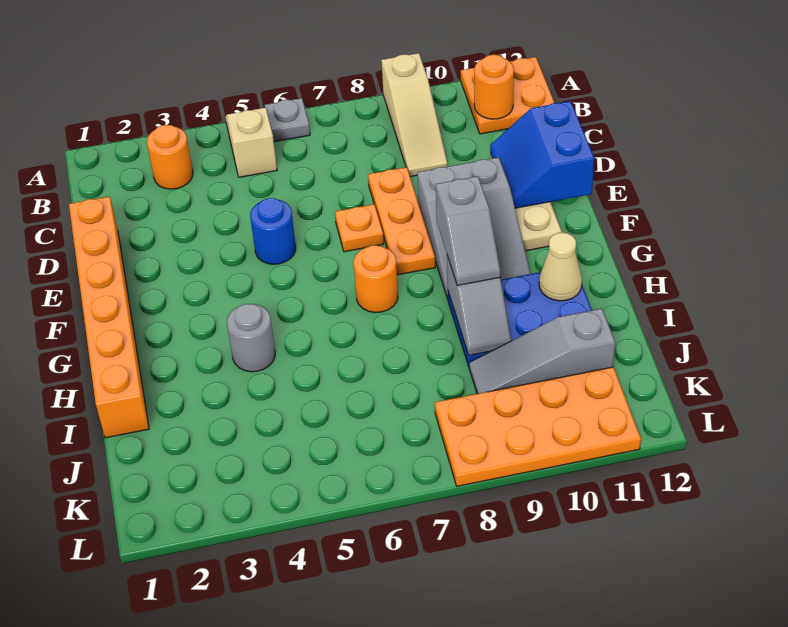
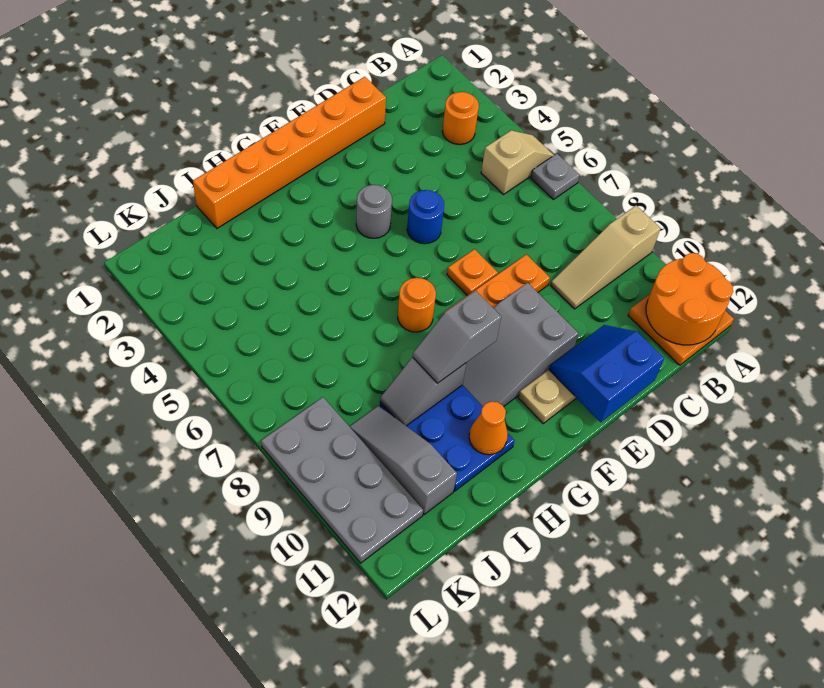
orange round brick B11 level 2 -> orange round brick A11:B12 level 2
grey round brick H4 level 1 -> grey round brick F4 level 1
tan cone H11 level 2 -> orange cone H11 level 2
orange plate K8:L11 level 1 -> grey plate K8:L11 level 1

